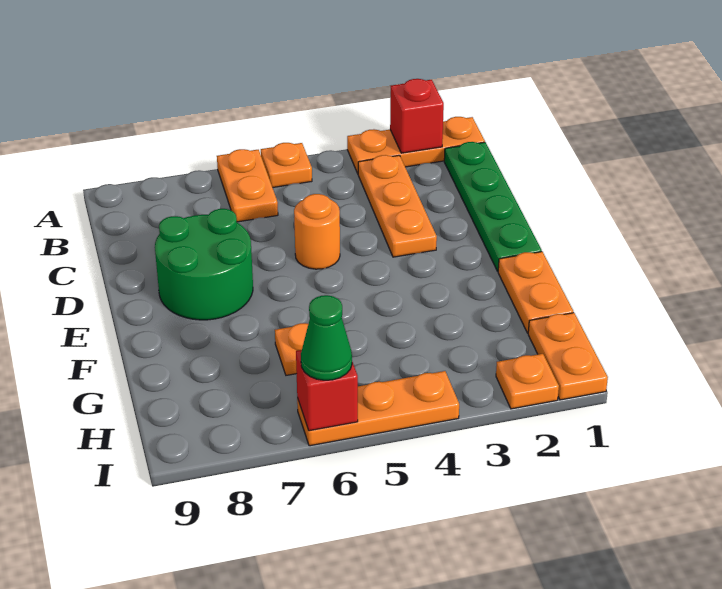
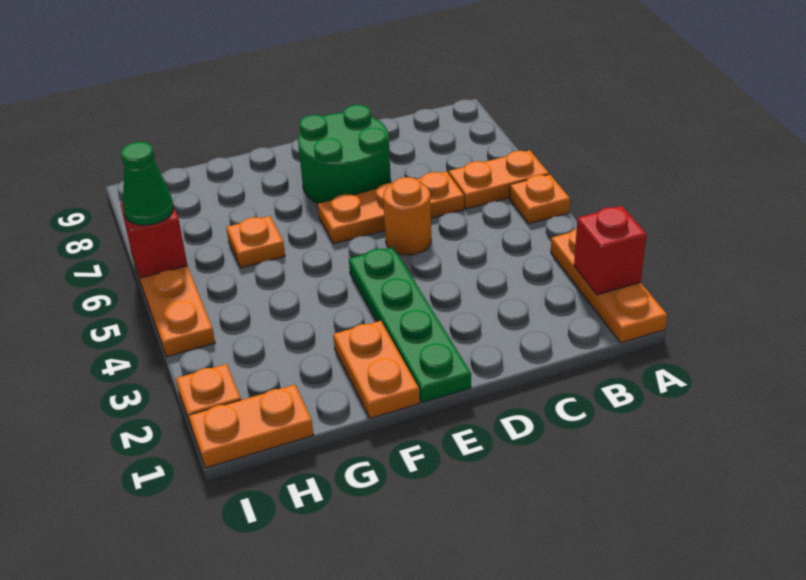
green plate B1:E1 level 1 -> green plate E1:E4 level 1
orange plate B3:D3 level 1 -> orange plate C6:E6 level 1
orange plate F1:G1 level 1 -> orange plate F1:F2 level 1

